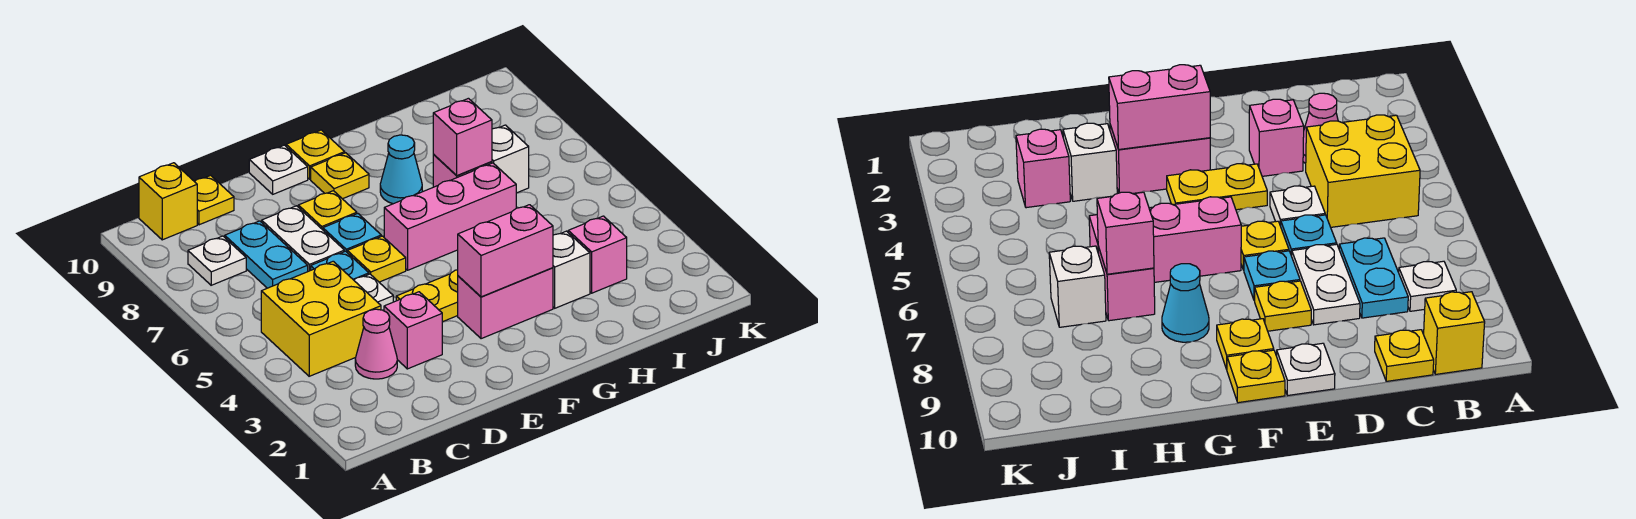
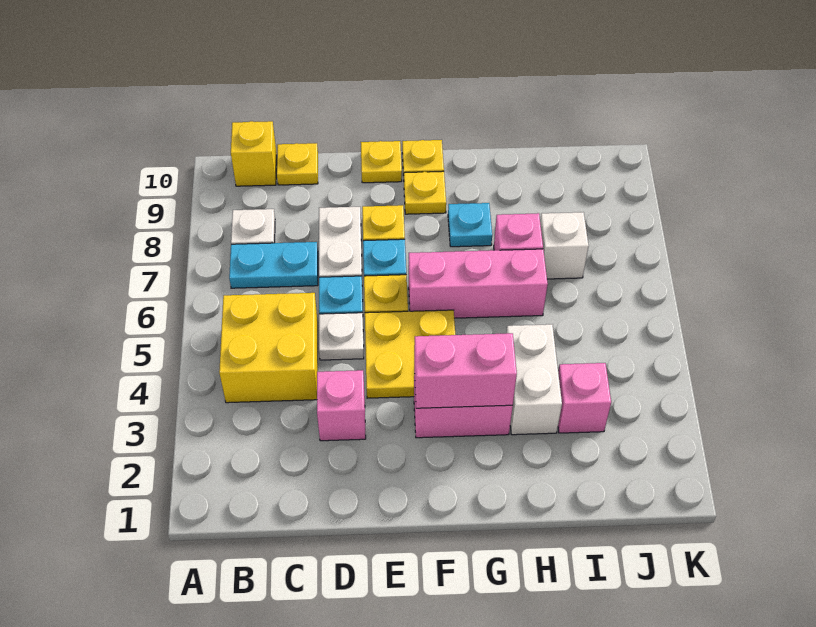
pink cone C3 level 1 -> none
cyan plate C7:C8 level 1 -> cyan plate B7:C7 level 1
yellow plate E4:F4 level 1 -> yellow plate E4:F5 level 1
white plate E10 level 1 -> yellow plate E10 level 1
cyan cone G8 level 1 -> cyan plate G8 level 1
white brick H3 level 1 -> white brick H3:H4 level 1
pink brick H7 level 2 -> none

